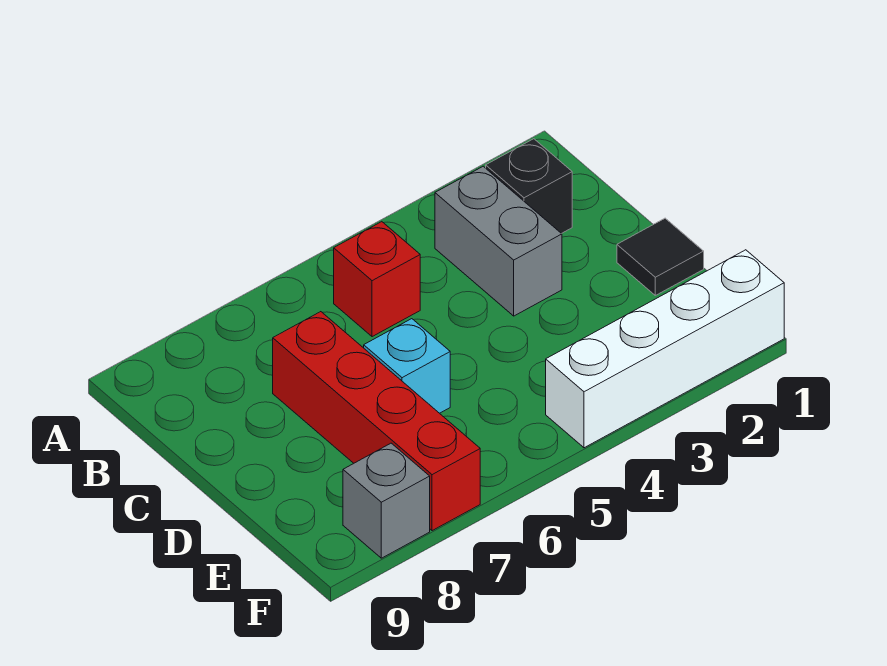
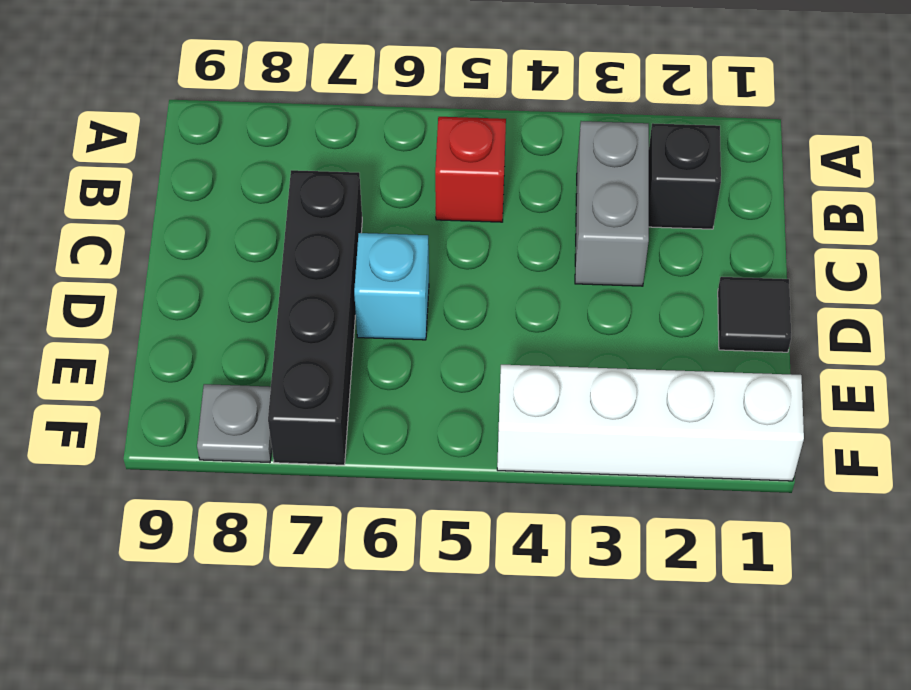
red brick C7:F7 level 1 -> black brick C7:F7 level 1
grey brick F8 level 1 -> grey plate F8 level 1

